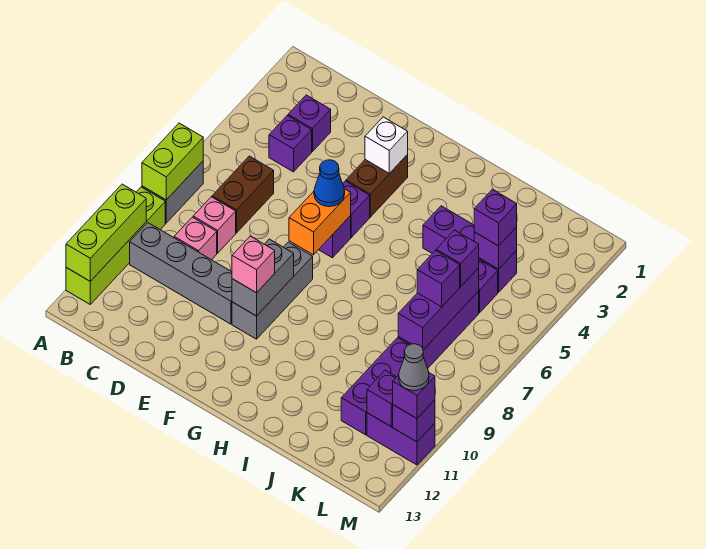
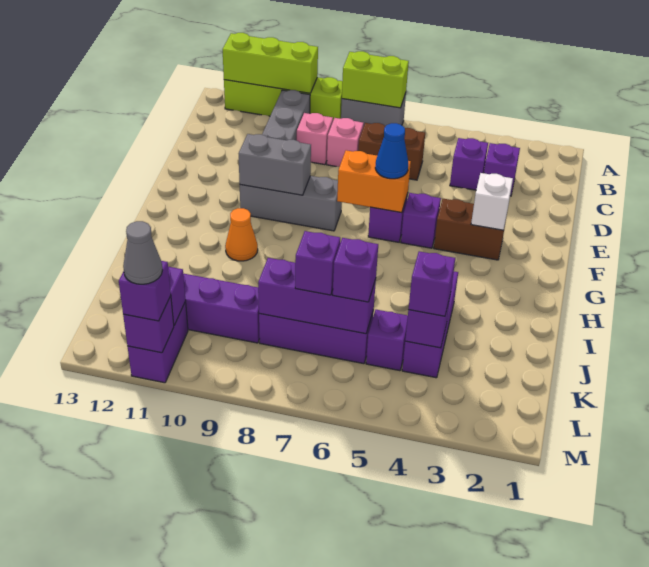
pink brick F10 level 3 -> none
none -> orange cone H10 level 1

